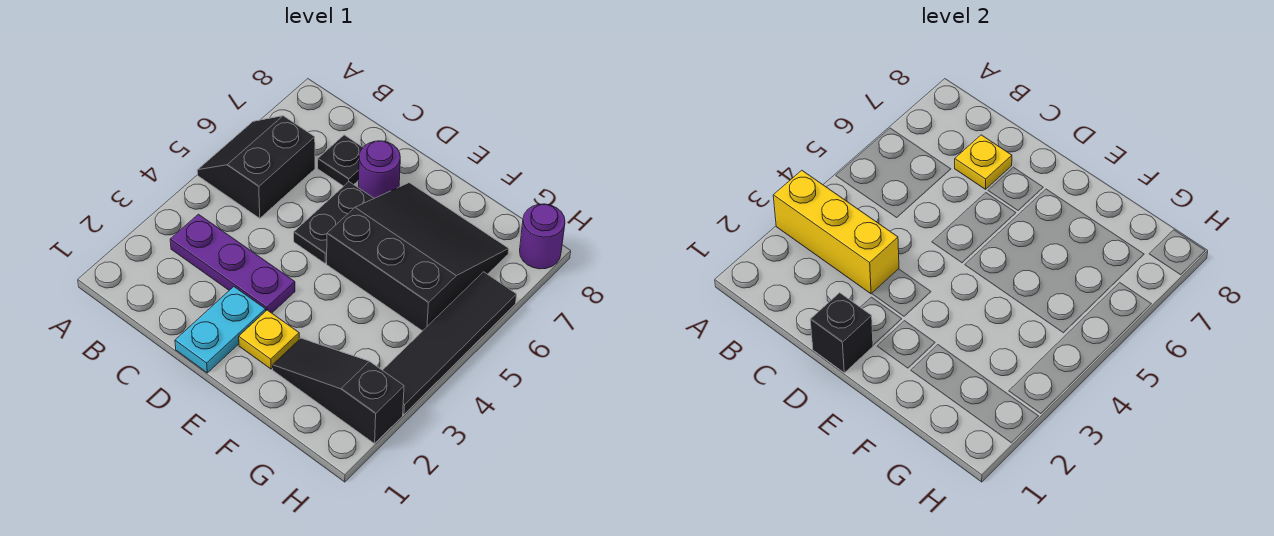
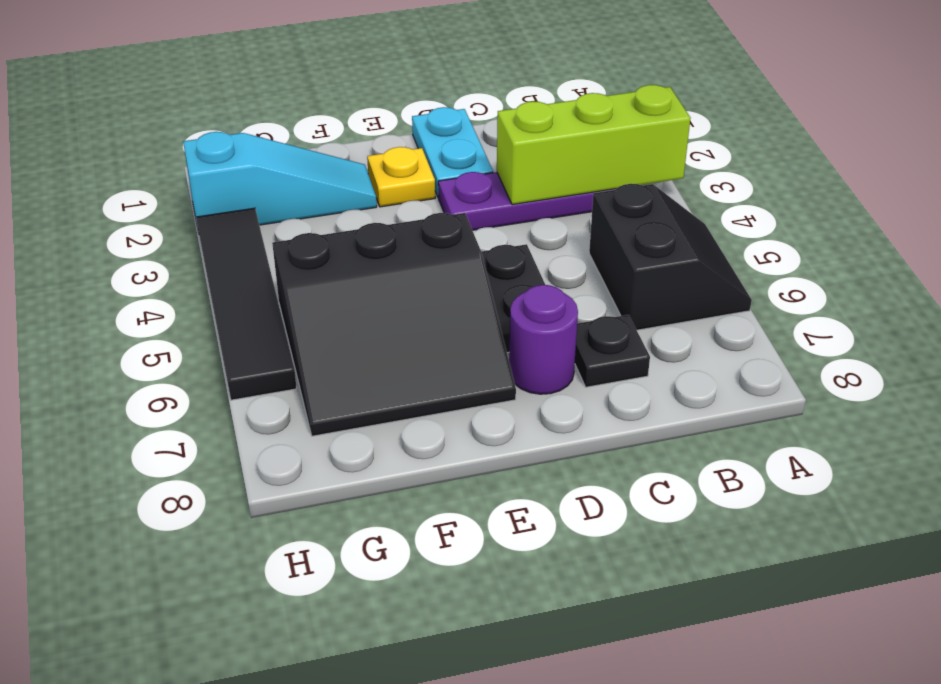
yellow brick A3:C3 level 2 -> lime brick A3:C3 level 2
yellow plate C7 level 2 -> none
black brick D1 level 2 -> none
black slope F2:H2 level 1 top H -> cyan slope F2:H2 level 1 top H
purple round brick H8 level 1 -> none

